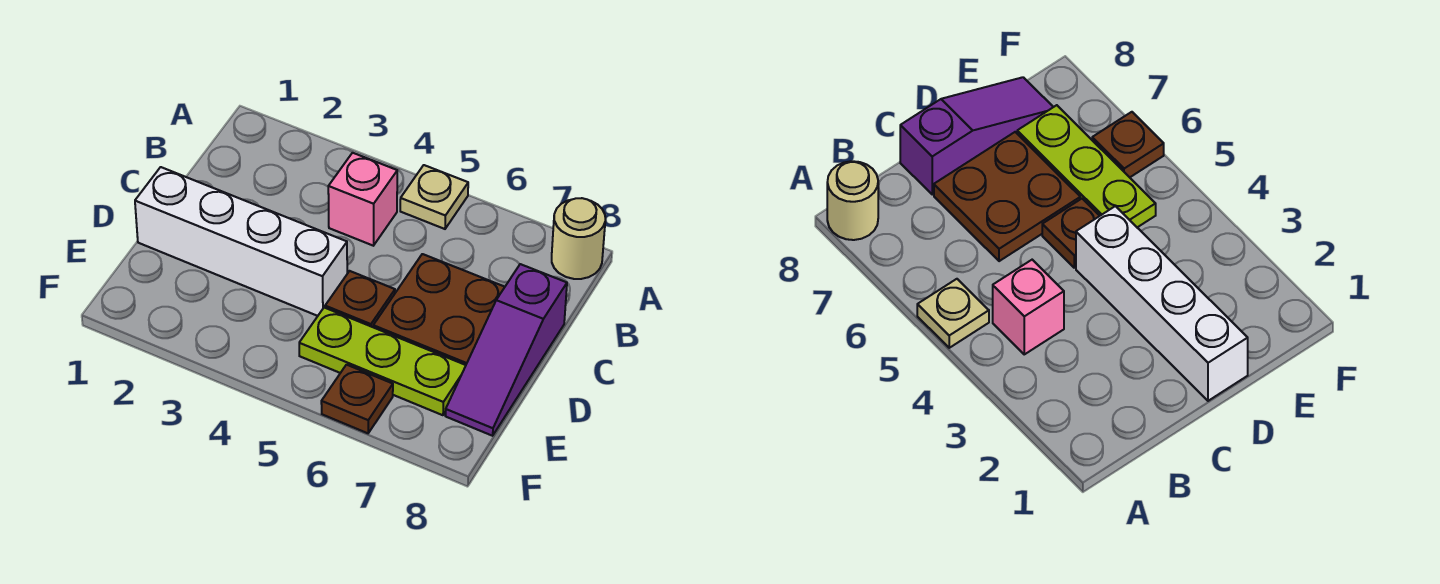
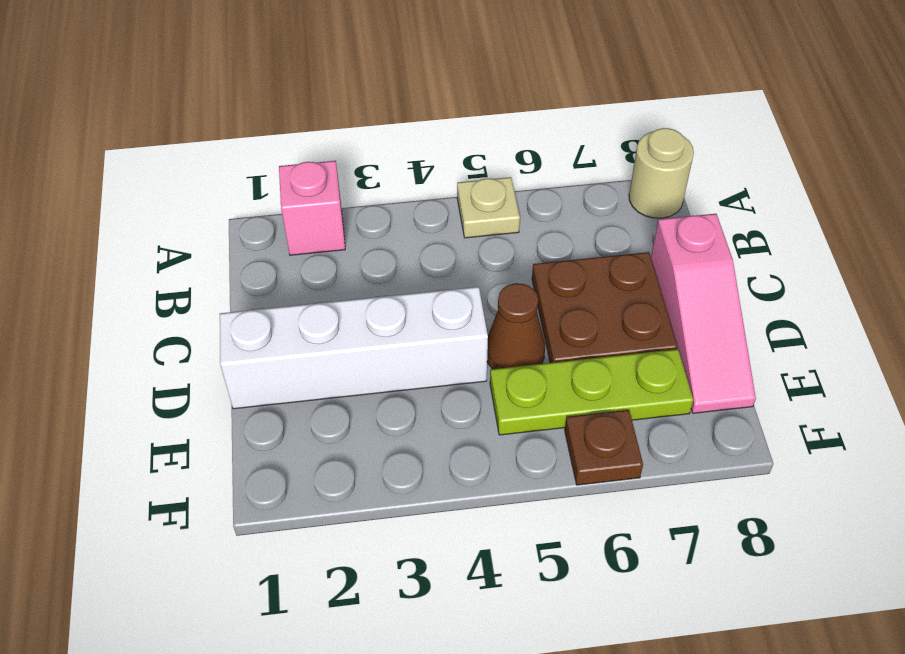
pink brick B4 level 1 -> pink brick A2 level 1
purple slope C8:E8 level 1 top C -> pink slope C8:E8 level 1 top C
brown plate D5 level 1 -> brown cone D5 level 1

